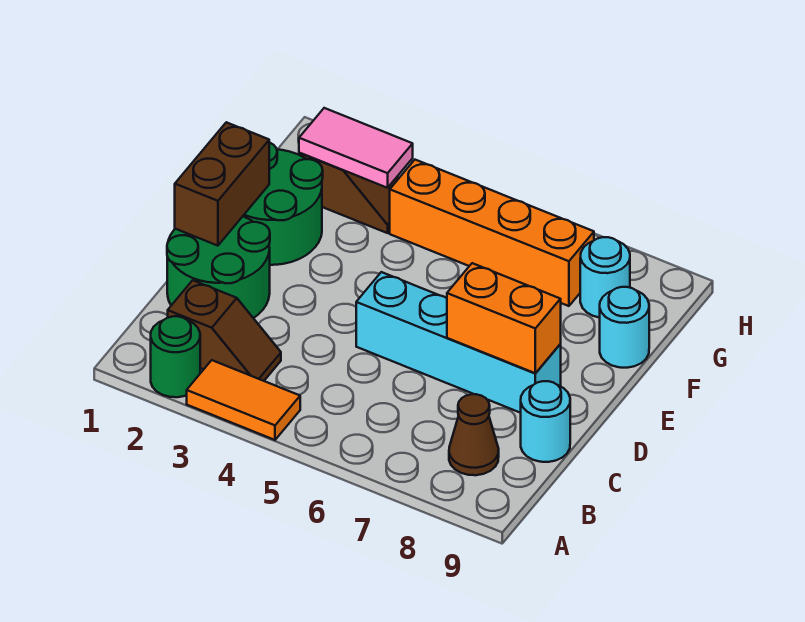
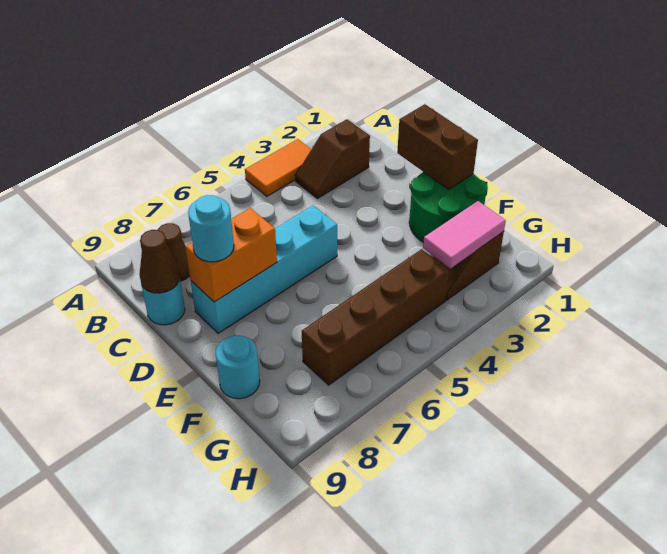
green round brick A2 level 1 -> none
green round brick C1:D2 level 1 -> none
none -> brown cone C9 level 2
orange brick G4:G7 level 1 -> brown brick G4:G7 level 1
cyan round brick G8 level 1 -> cyan round brick D8 level 3

